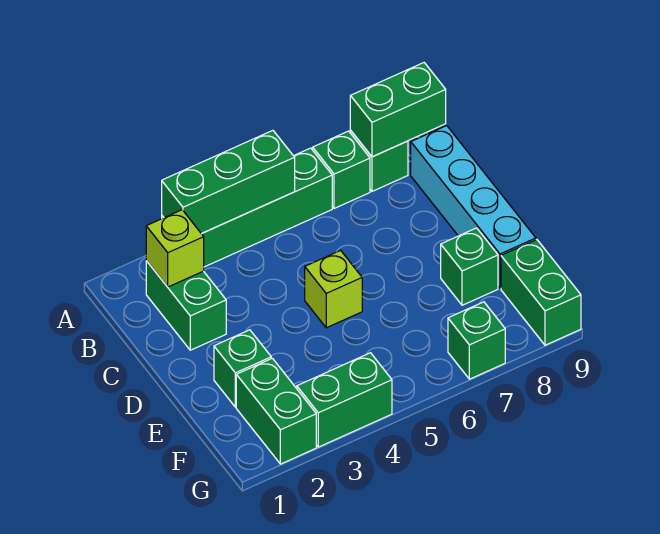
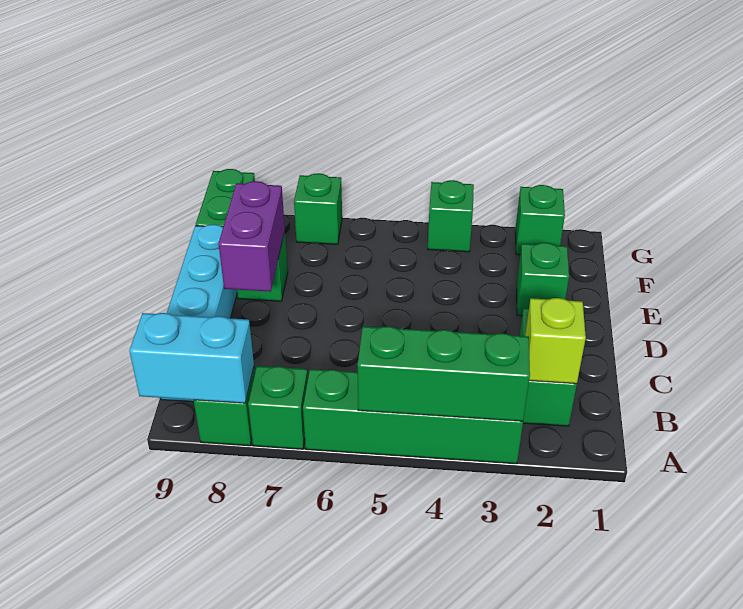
green brick A8:A9 level 2 -> cyan brick A8:A9 level 2
lime brick D5 level 1 -> none
none -> purple brick D8:E8 level 2
green brick F2:G2 level 1 -> green brick G2 level 1
green brick G3:G4 level 1 -> green brick G4 level 1

